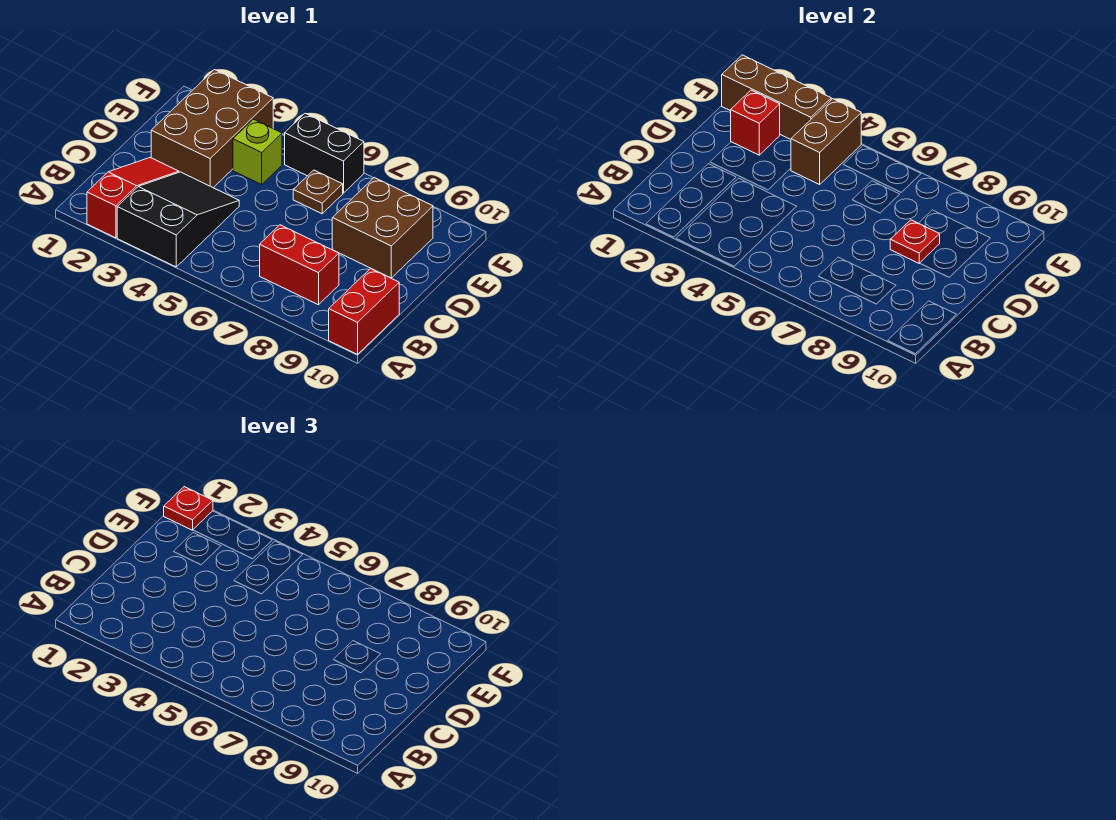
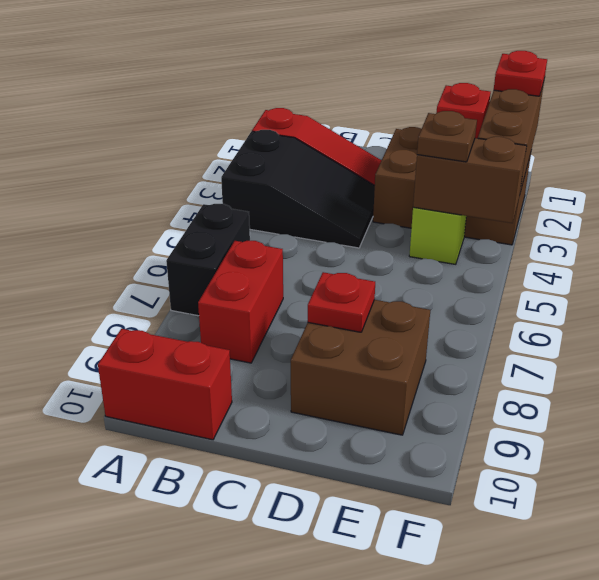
brown plate E6 level 1 -> brown plate E4 level 3
black brick F5:F6 level 1 -> black brick A6:A7 level 1

